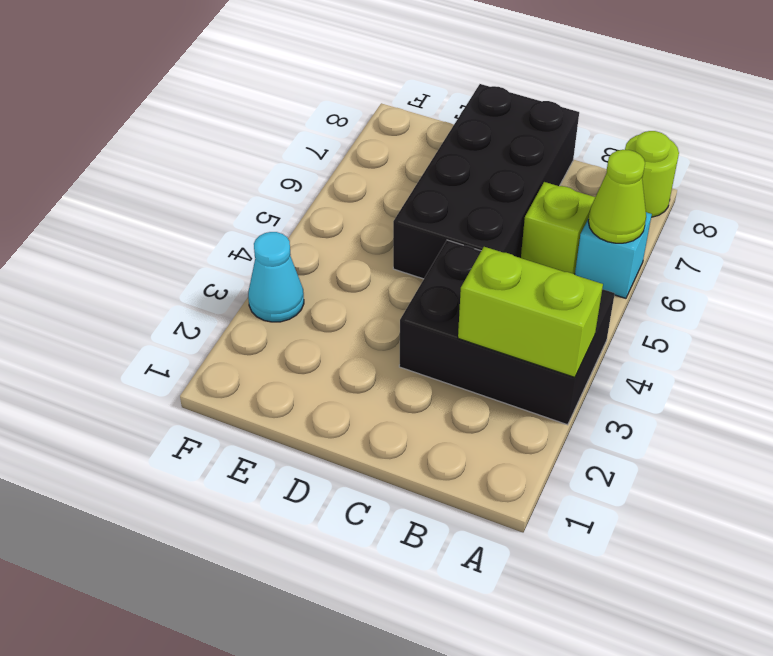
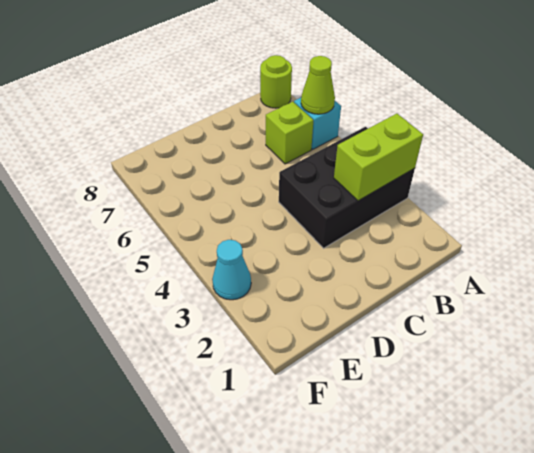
black brick C5:D8 level 1 -> none

